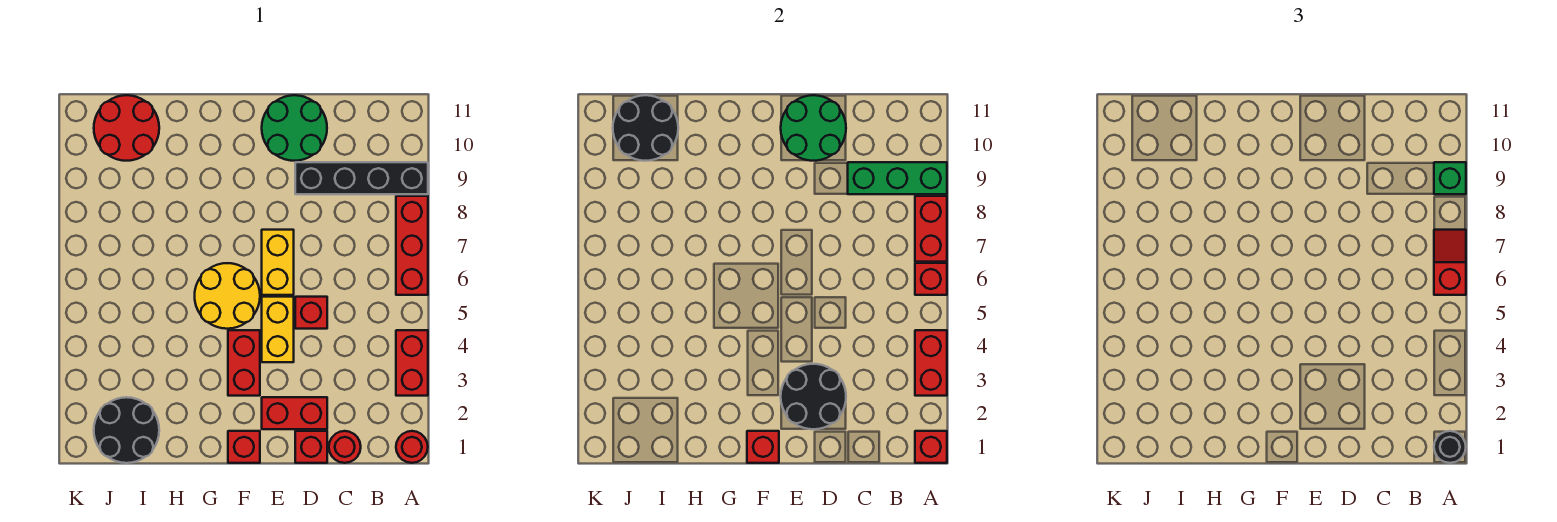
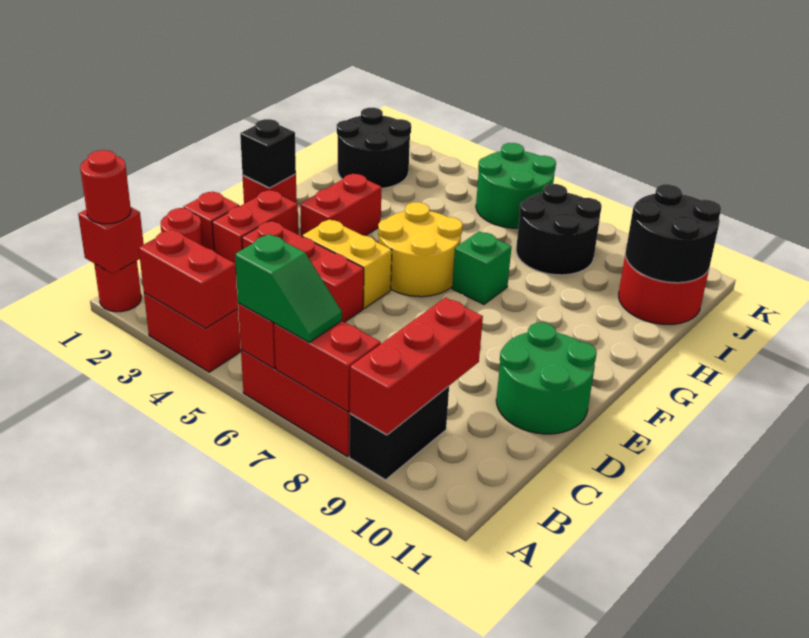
black round brick A1 level 3 -> red round brick A1 level 3
red slope A6:A7 level 3 top 6 -> green slope A6:A7 level 3 top 6
black brick A9:D9 level 1 -> black brick A9:B9 level 1
green brick A9:C9 level 2 -> red brick A9:C9 level 2
green brick A9 level 3 -> green brick G7 level 1
black round brick D2:E3 level 2 -> black round brick I7:J8 level 1
red brick D5 level 1 -> red brick D3:D5 level 1
green round brick D10:E11 level 2 -> green round brick J5:K6 level 1
yellow brick E6:E7 level 1 -> none
red brick F1 level 2 -> black brick F1 level 2
red brick F3:F4 level 1 -> red brick F3:G3 level 1

